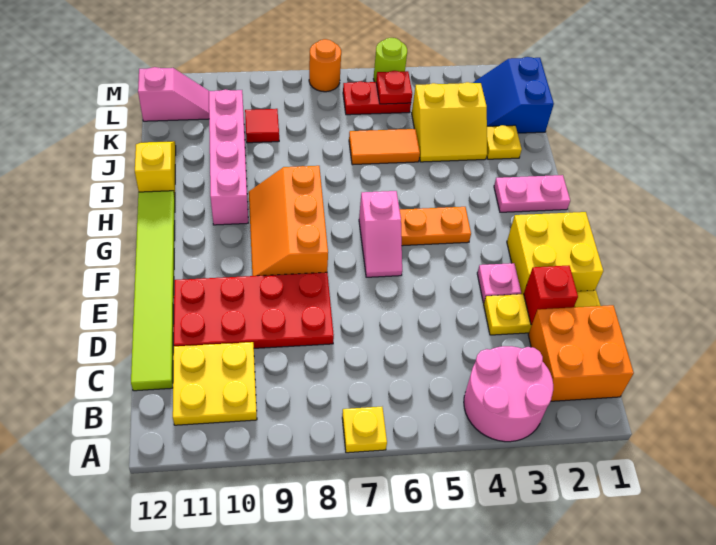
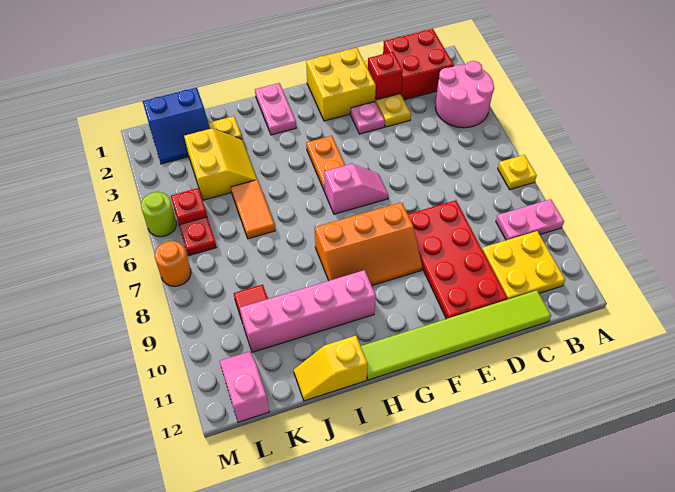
none -> pink plate A9:B9 level 1
orange brick B1:C2 level 1 -> red brick B1:C2 level 1

